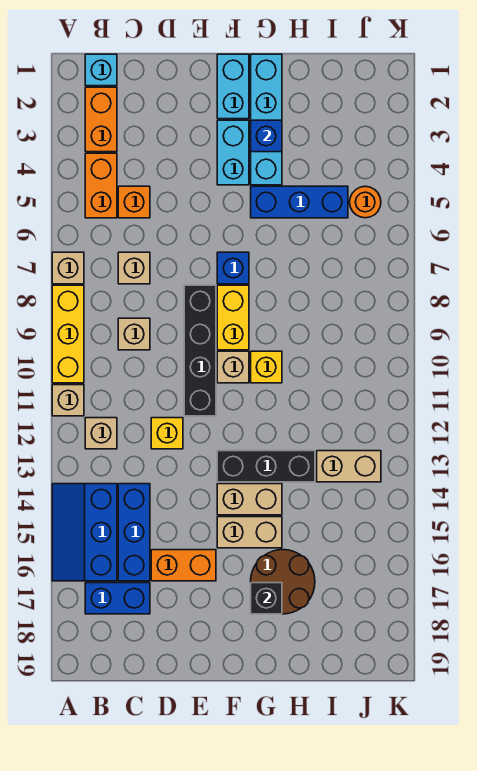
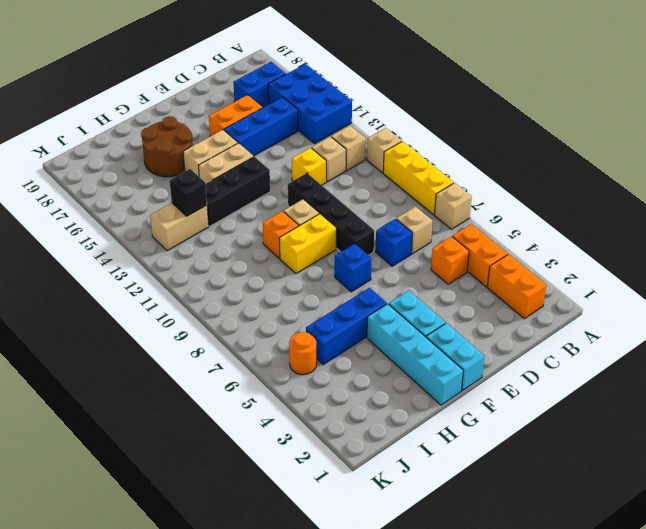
blue slope A14:B16 level 1 top B -> blue brick A14:B16 level 1
cyan brick B1 level 1 -> none
tan brick C9 level 1 -> tan brick C12 level 1
blue brick C14:C16 level 1 -> blue brick C15:E15 level 1
yellow brick F8:F9 level 1 -> yellow brick F9:G9 level 1
blue brick G3 level 2 -> blue brick D7 level 1
yellow brick G10 level 1 -> orange brick G10 level 1
black brick G17 level 2 -> black brick I13 level 2

